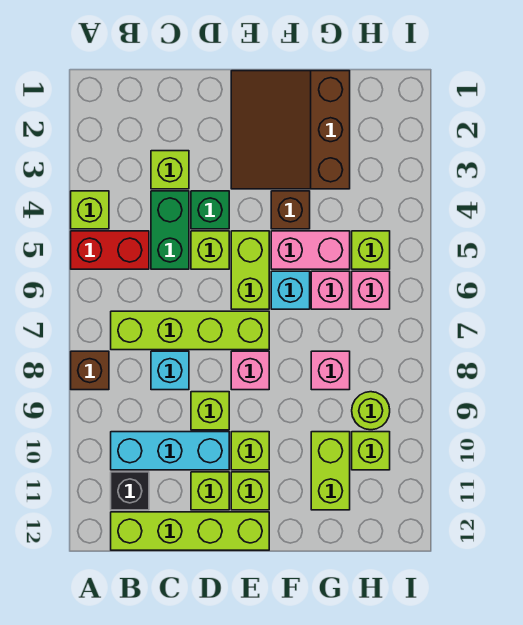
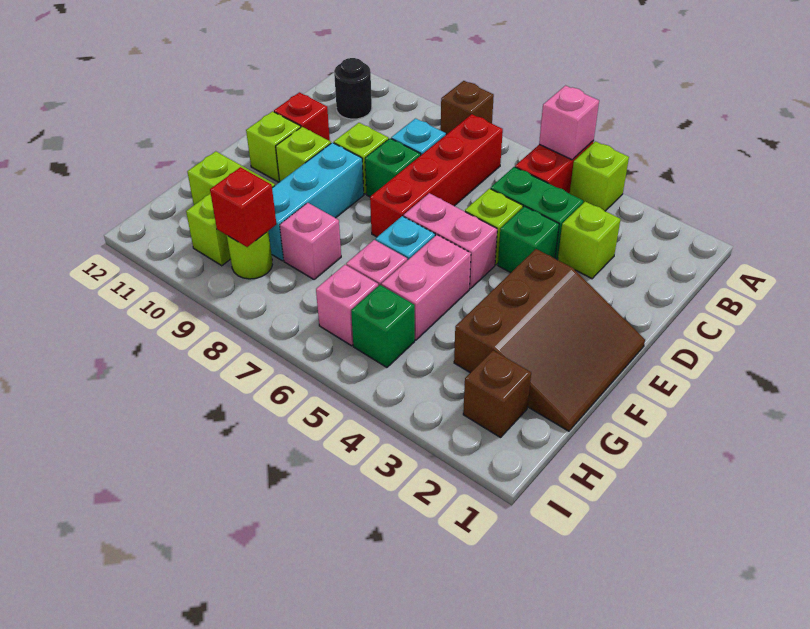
lime brick B7:E7 level 1 -> red brick B7:E7 level 1
cyan brick B10:D10 level 1 -> cyan brick E9:G9 level 1
black brick B11 level 1 -> black round brick B11 level 1
lime brick B12:E12 level 1 -> none
none -> green brick D8 level 1
lime brick D11 level 1 -> red brick D11 level 1
brown slope E1:G3 level 1 top G -> brown slope E1:G3 level 1 top 3
lime brick E5:E6 level 1 -> pink brick E5:E6 level 1
pink brick E8 level 1 -> pink brick A5 level 2
brown brick F4 level 1 -> brown brick H2 level 1
lime brick H5 level 1 -> green brick H5 level 1
none -> red brick H9 level 2

